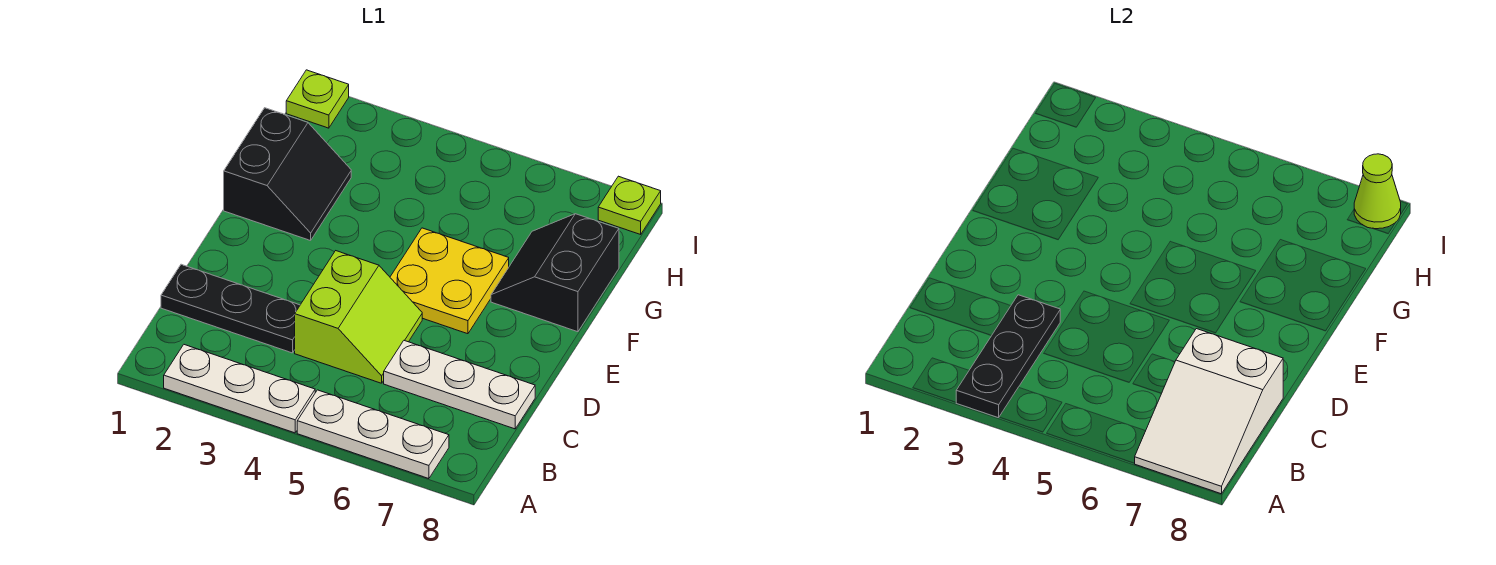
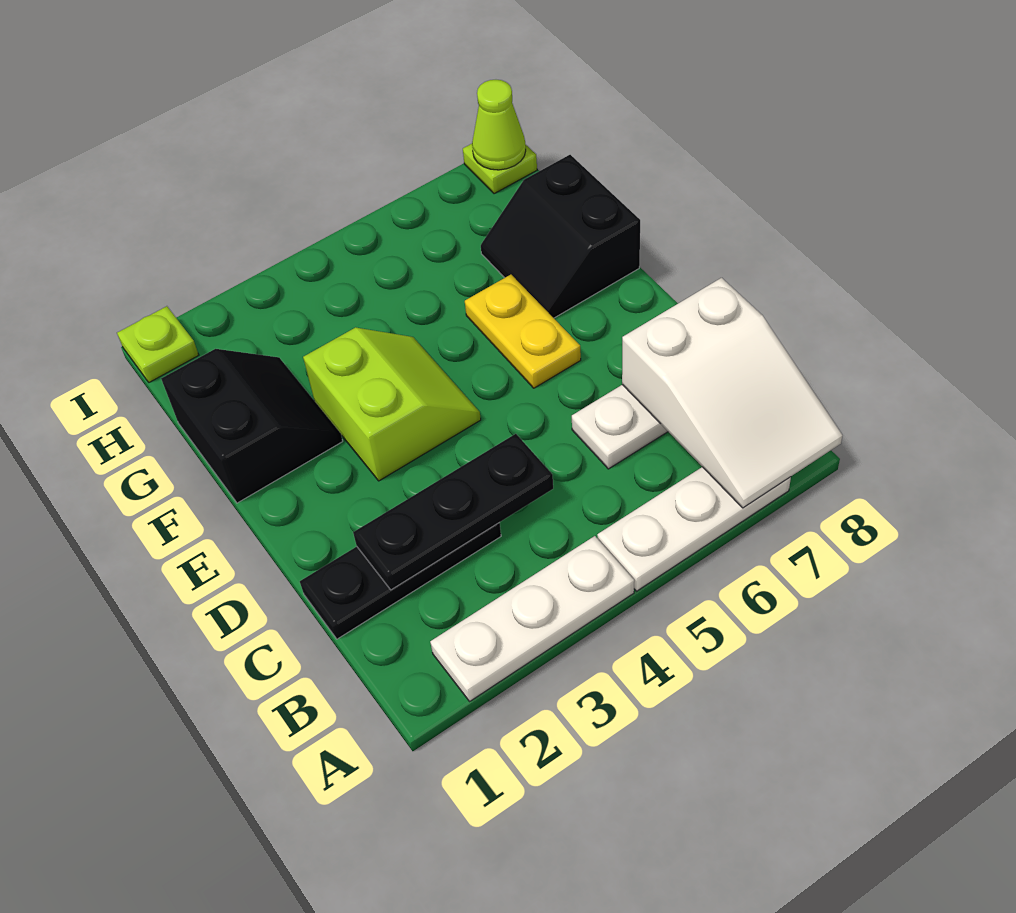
black plate A3:C3 level 2 -> black plate C2:C4 level 2
lime slope C4:D5 level 1 top 4 -> lime slope E3:F4 level 1 top 3
yellow plate E5:F6 level 1 -> yellow plate E6:F6 level 1

